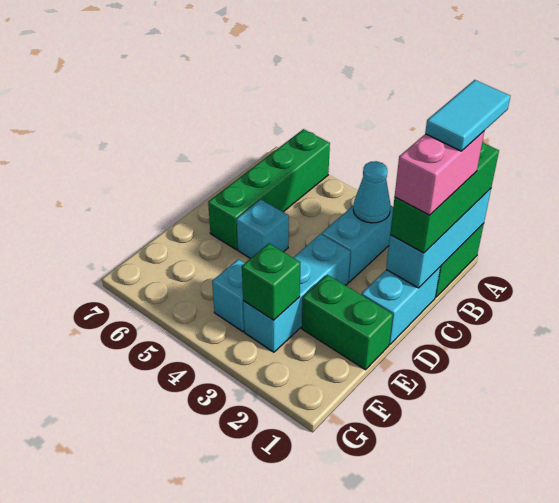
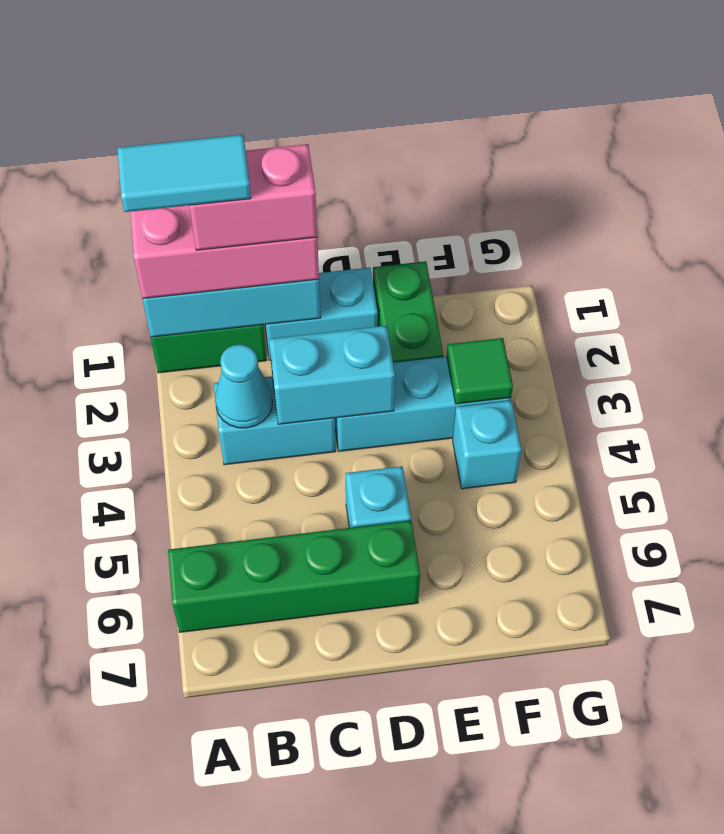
green brick A1:C1 level 3 -> pink brick A1:C1 level 3
none -> cyan brick C3:D3 level 2
green brick F3 level 2 -> green tile F3 level 2

